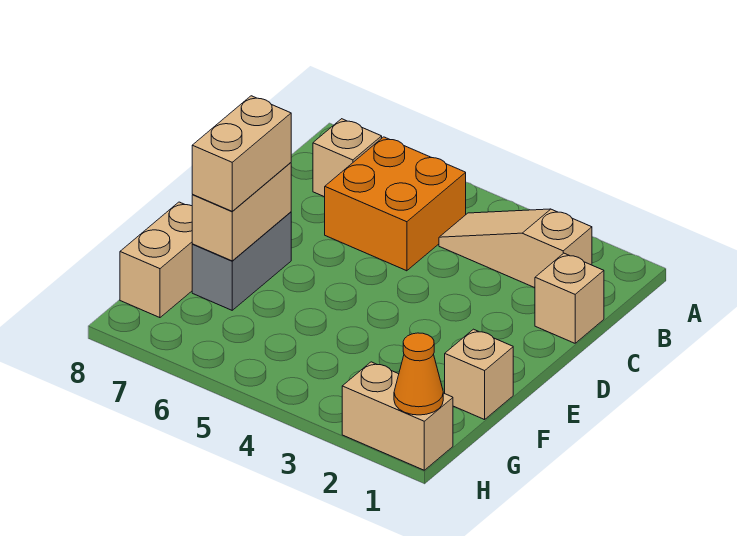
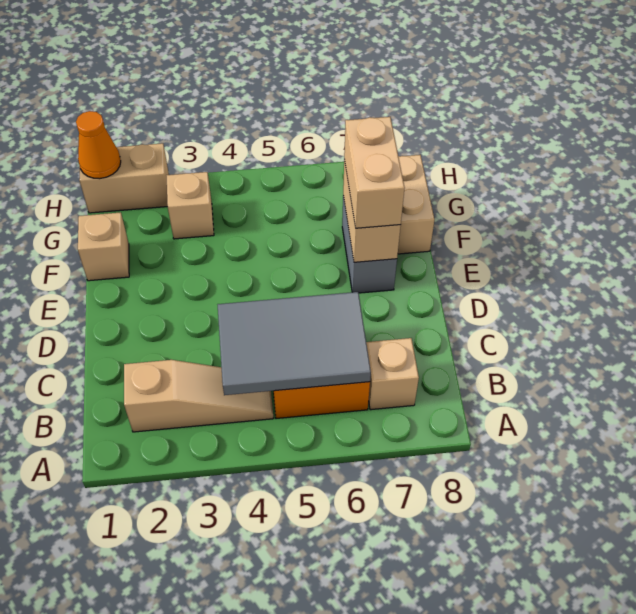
none -> grey tile B4:C6 level 2
tan brick C1 level 1 -> tan brick G3 level 1

